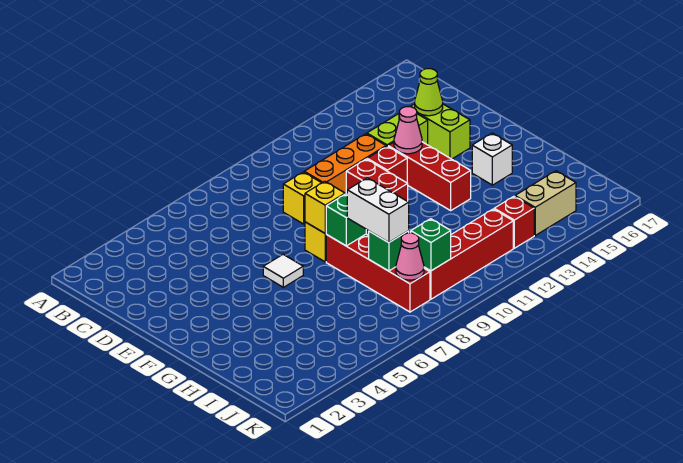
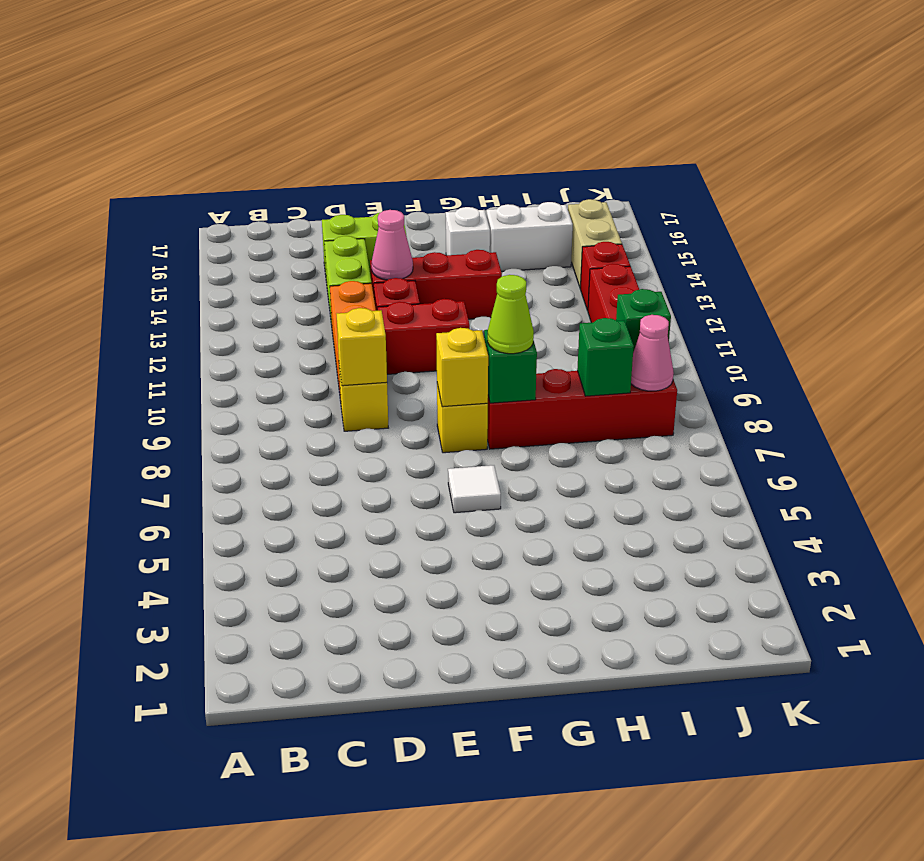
none -> yellow brick D9 level 2
lime cone D15 level 2 -> lime cone G8 level 3
white brick H8:I8 level 3 -> white brick H15:I15 level 1

